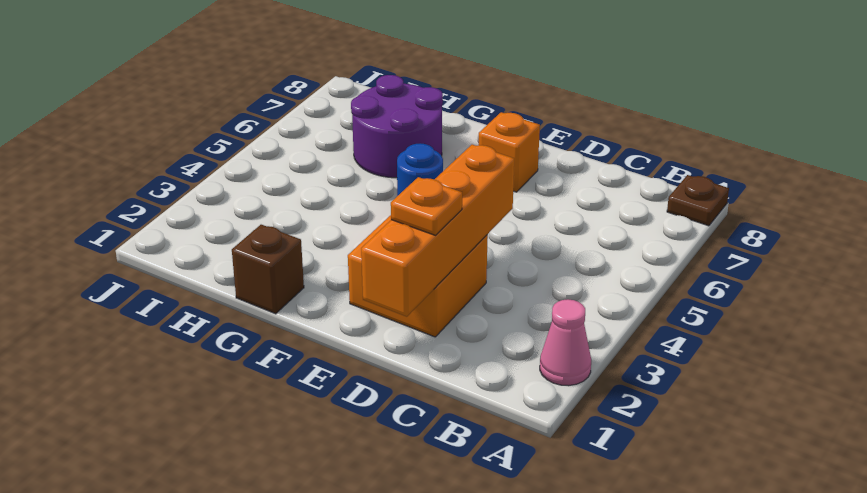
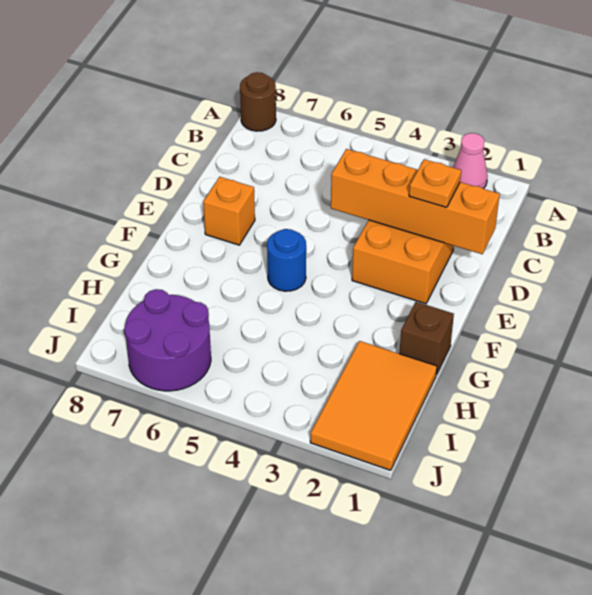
brown plate A8 level 1 -> brown round brick A8 level 1
purple round brick G6:H7 level 1 -> purple round brick I6:J7 level 1
none -> orange tile H1:J2 level 1

